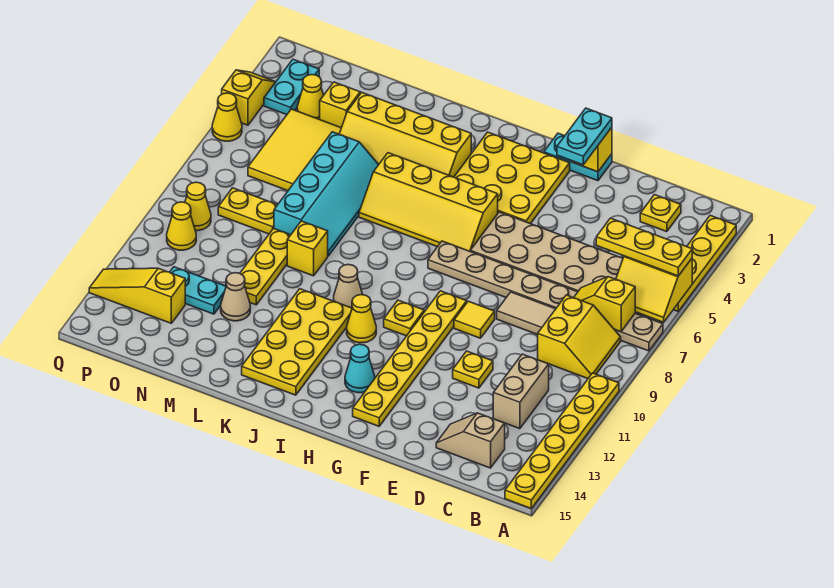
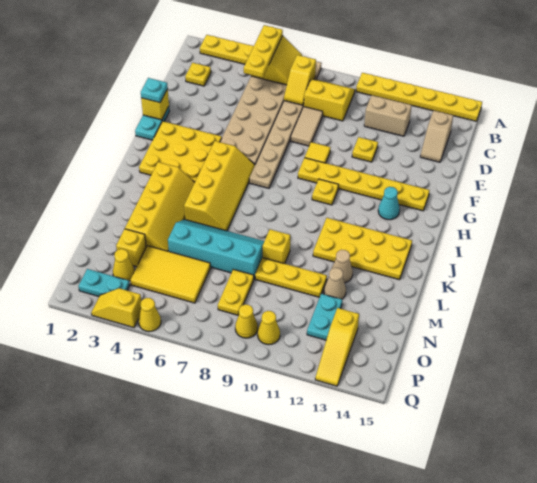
cyan plate F1:F2 level 3 -> cyan plate F1 level 3
yellow cone I11 level 1 -> none
tan cone J10 level 1 -> tan cone L12 level 1

